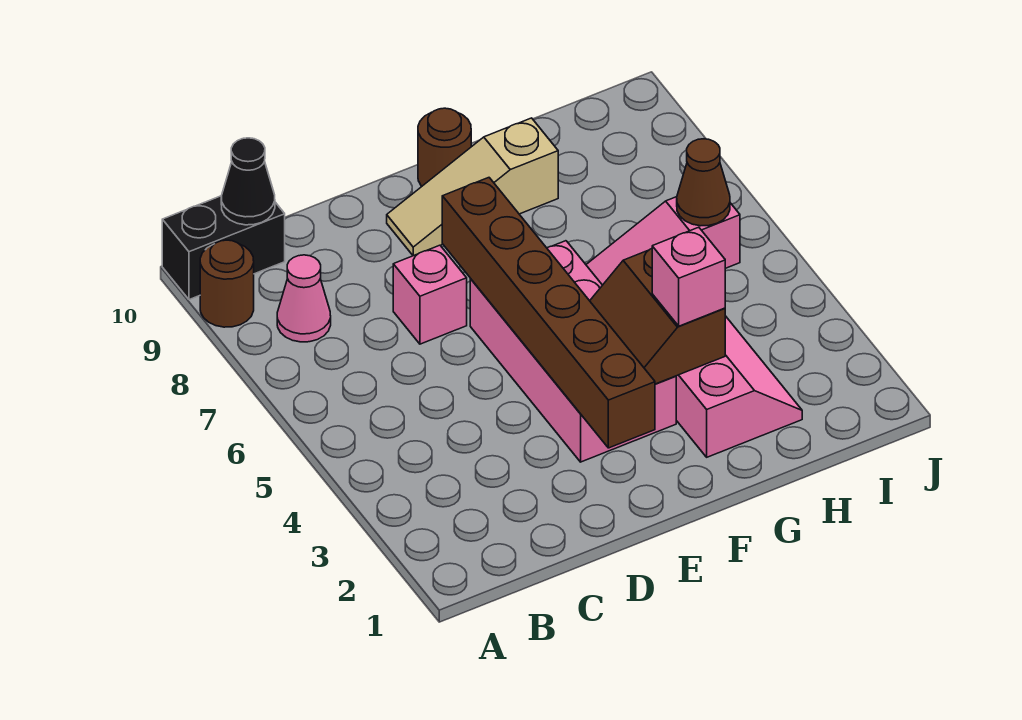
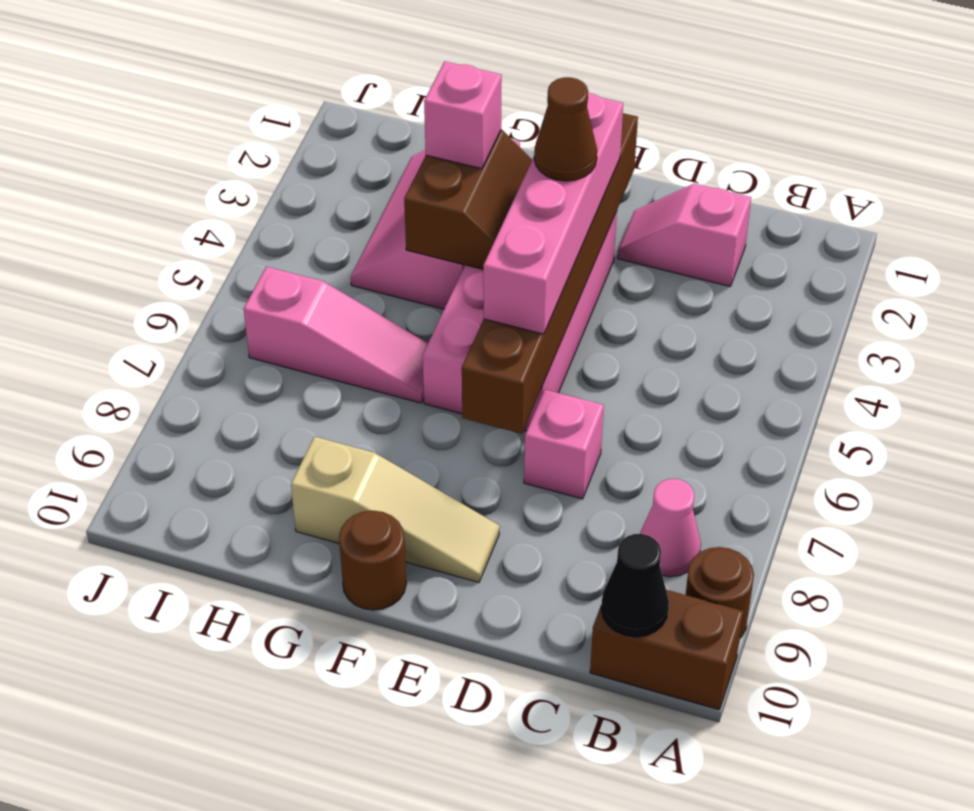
black brick A10:B10 level 1 -> brown brick A10:B10 level 1
none -> pink slope C2:D2 level 1 top C
none -> pink brick E3:E6 level 3
brown cone I6 level 2 -> brown cone E4 level 4

